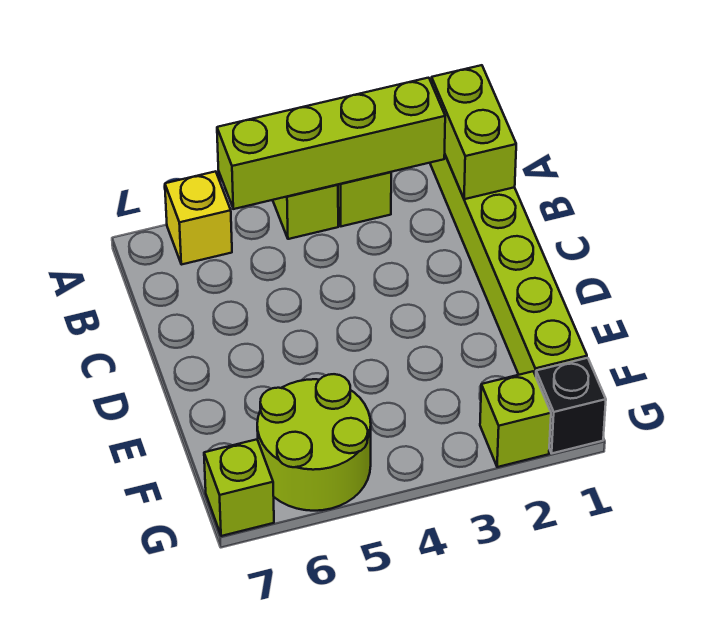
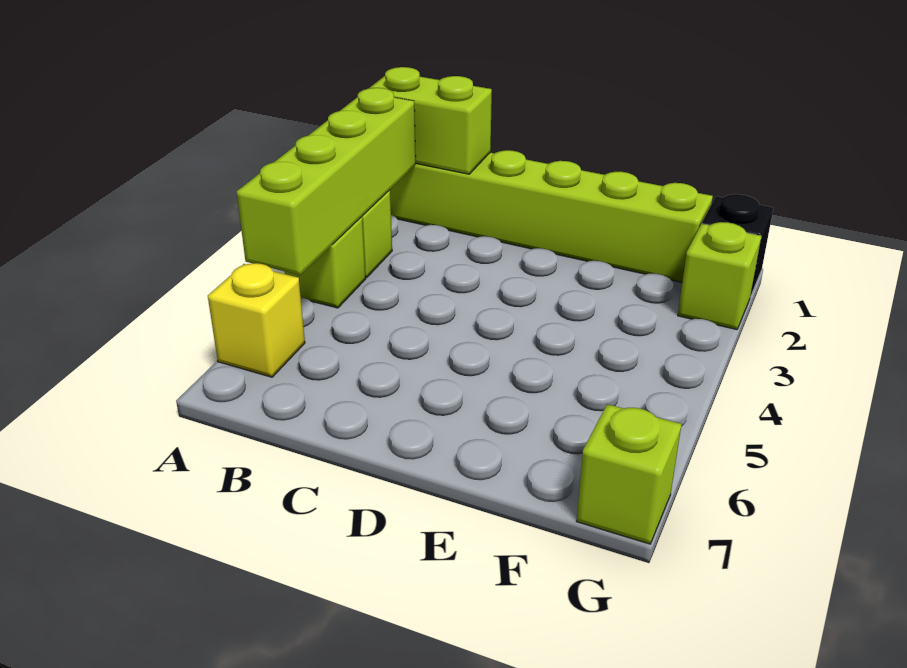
lime round brick F5:G6 level 1 -> none

